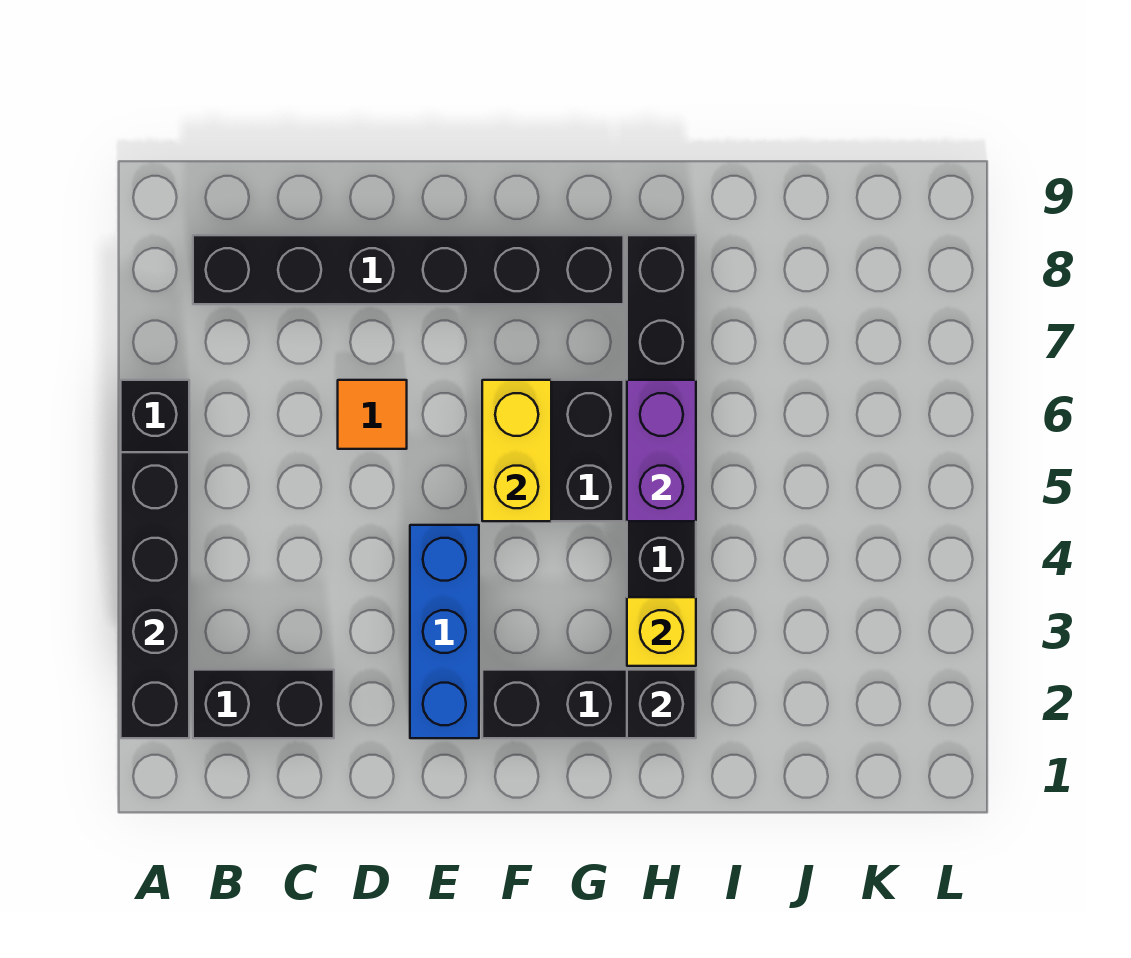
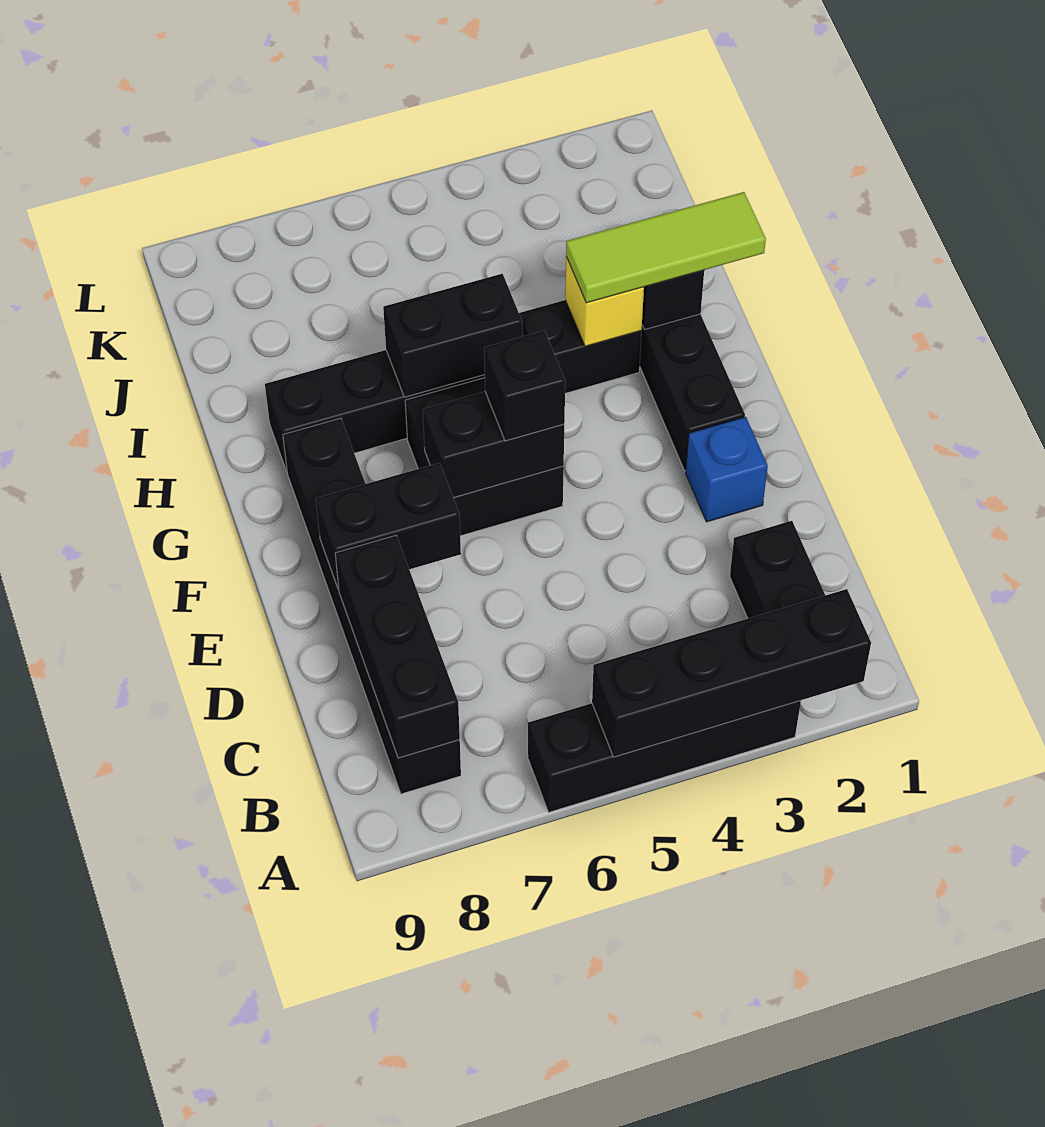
none -> black brick B8:D8 level 2
orange tile D6 level 1 -> none
blue brick E2:E4 level 1 -> blue brick E2 level 1
none -> black brick E7:E8 level 2
yellow brick F5:F6 level 2 -> black brick F5:F6 level 2
none -> black brick F5 level 3
none -> lime tile H1:H3 level 3
purple brick H5:H6 level 2 -> black brick H5:H6 level 2

